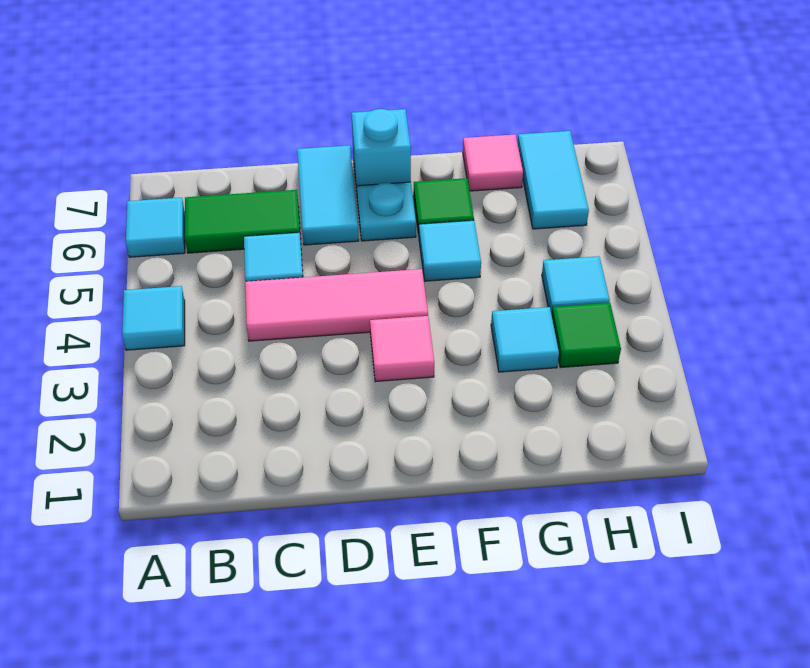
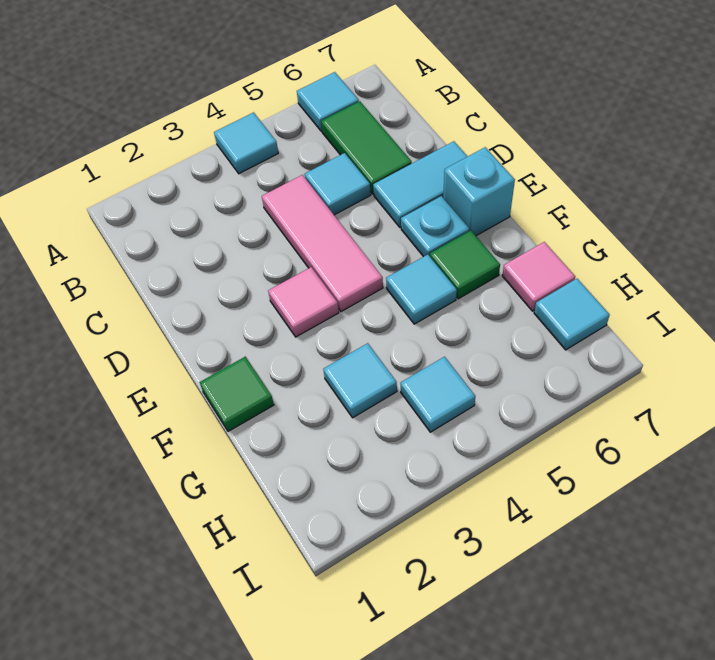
green tile H3 level 1 -> green tile F1 level 1
cyan tile H6:H7 level 1 -> cyan tile H7 level 1

